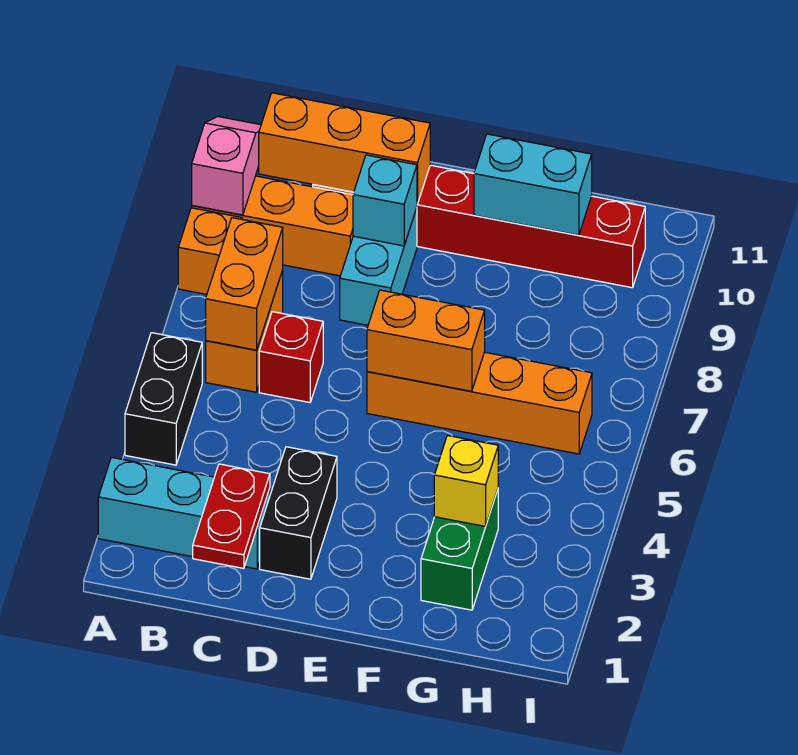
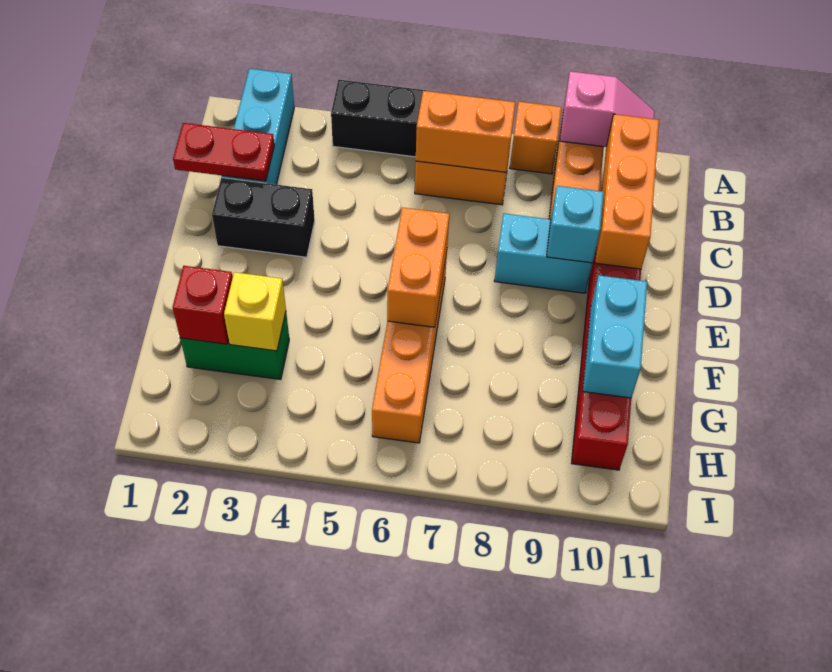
red brick C6 level 1 -> red brick G2 level 2

